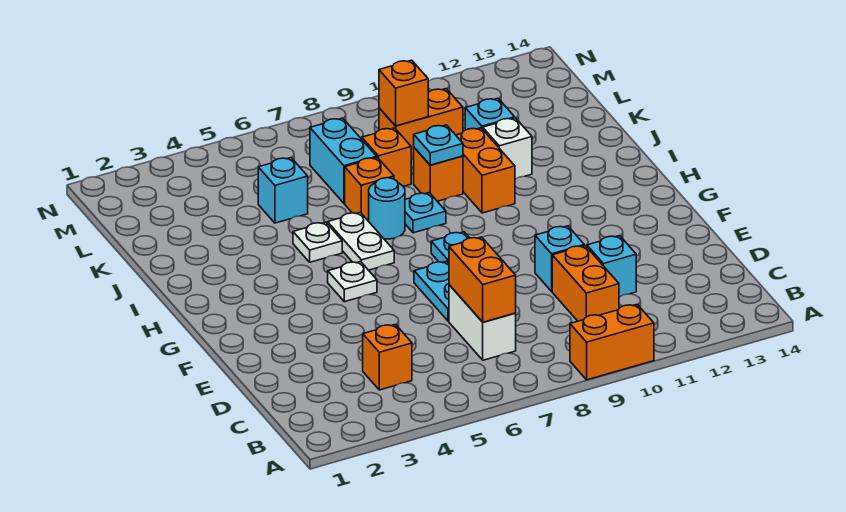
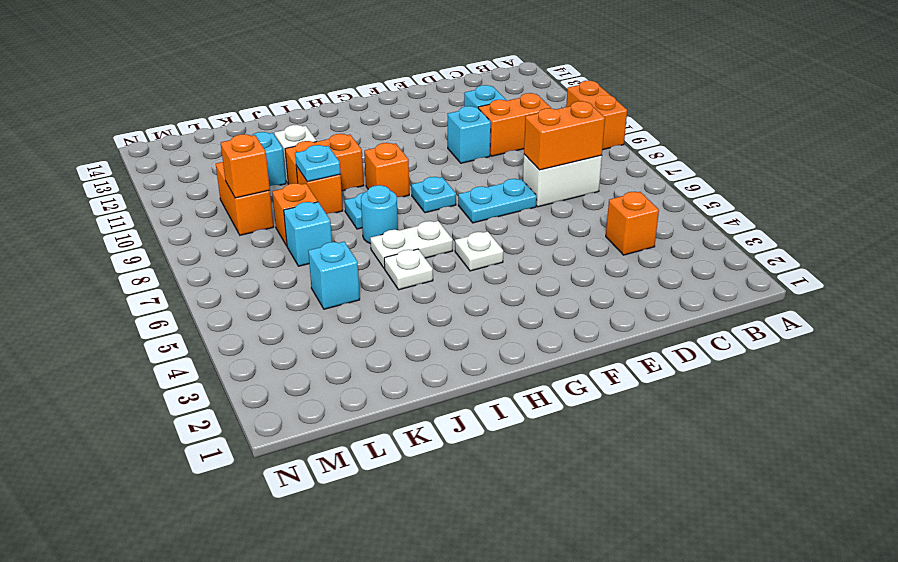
orange brick J7 level 1 -> orange brick H9 level 1
cyan brick K7:L7 level 1 -> cyan brick K7 level 1

